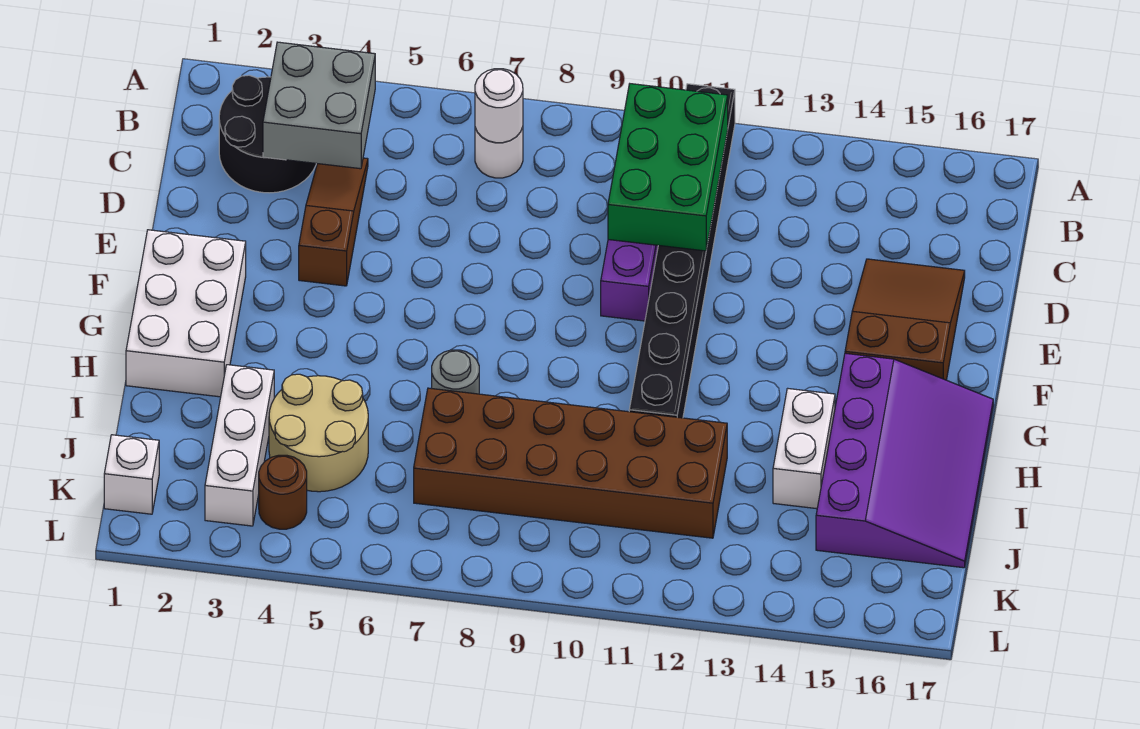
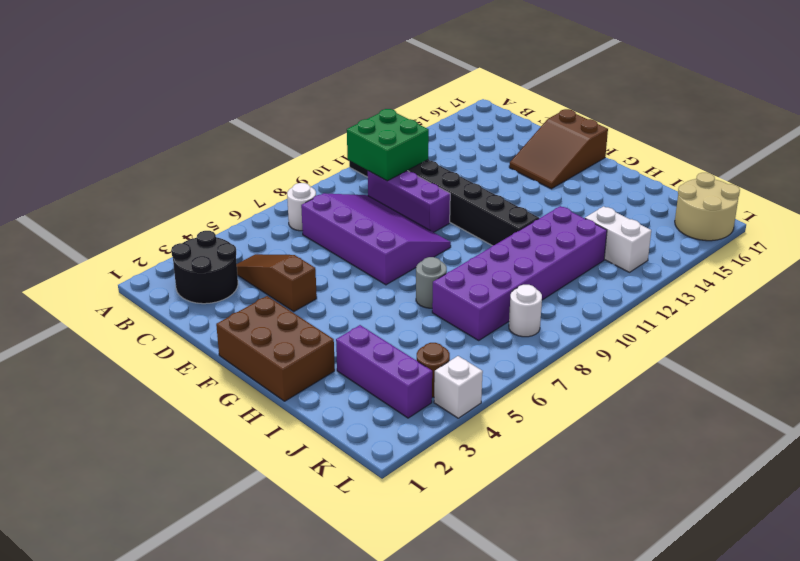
grey brick B3:C4 level 2 -> none
white round brick B7 level 2 -> white round brick K8 level 1
green brick B10:D11 level 2 -> green brick B10:C11 level 2
brown slope D15:F16 level 1 top F -> brown slope E15:F17 level 1 top 17
white brick F1:H2 level 1 -> brown brick F1:H2 level 1
purple slope G15:J17 level 1 top 15 -> purple slope C7:F9 level 1 top 7
white brick H14:I14 level 1 -> white brick J13:K13 level 1
white brick I3:K3 level 1 -> purple brick I3:K3 level 1
tan round brick I4:J5 level 1 -> tan round brick K16:L17 level 1
brown brick I7:J12 level 1 -> purple brick I7:J12 level 1
white brick K1 level 1 -> white brick L4 level 1

